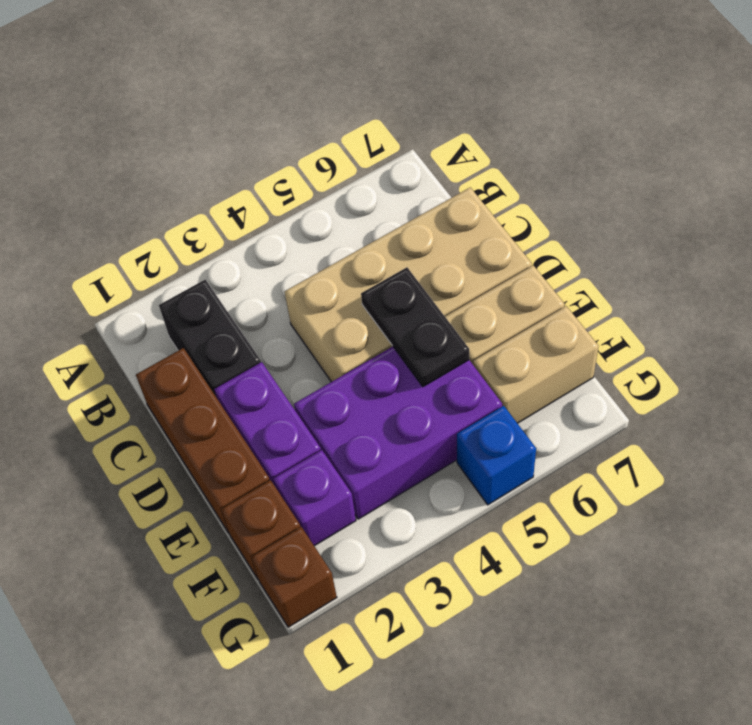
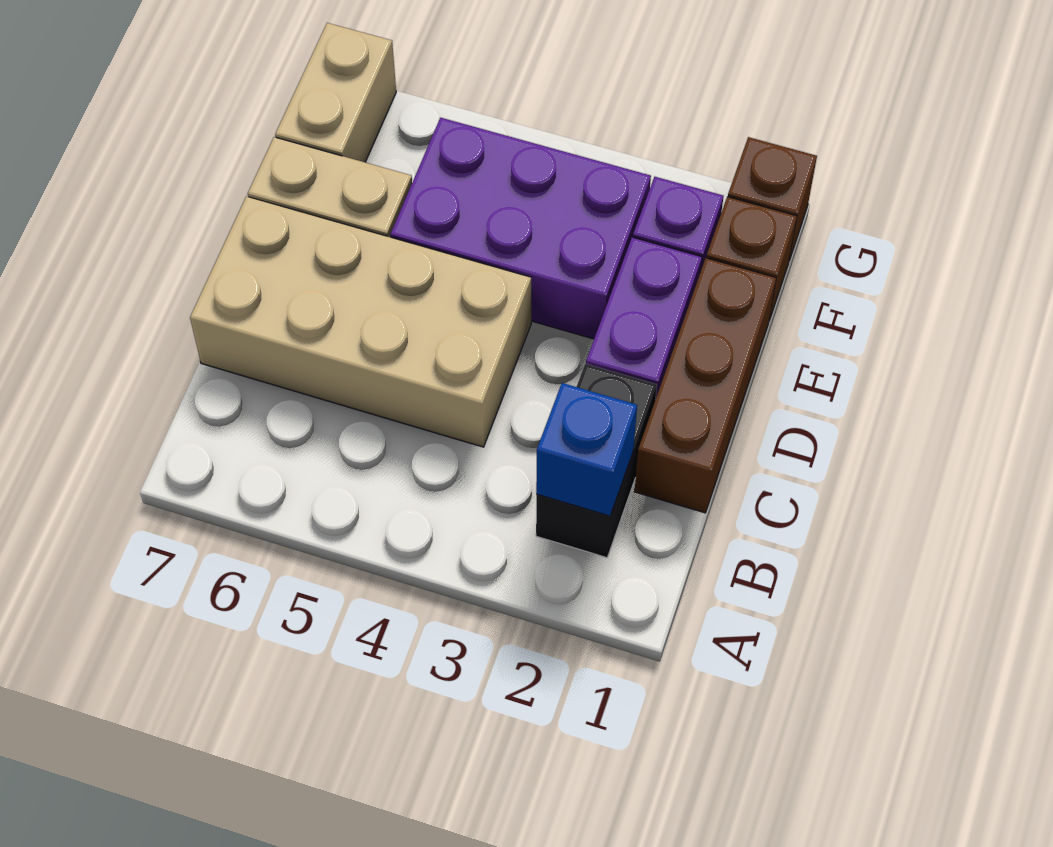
black plate D5:E5 level 2 -> none
tan brick F6:F7 level 1 -> tan brick F7:G7 level 1
blue brick G5 level 1 -> blue brick B2 level 2

